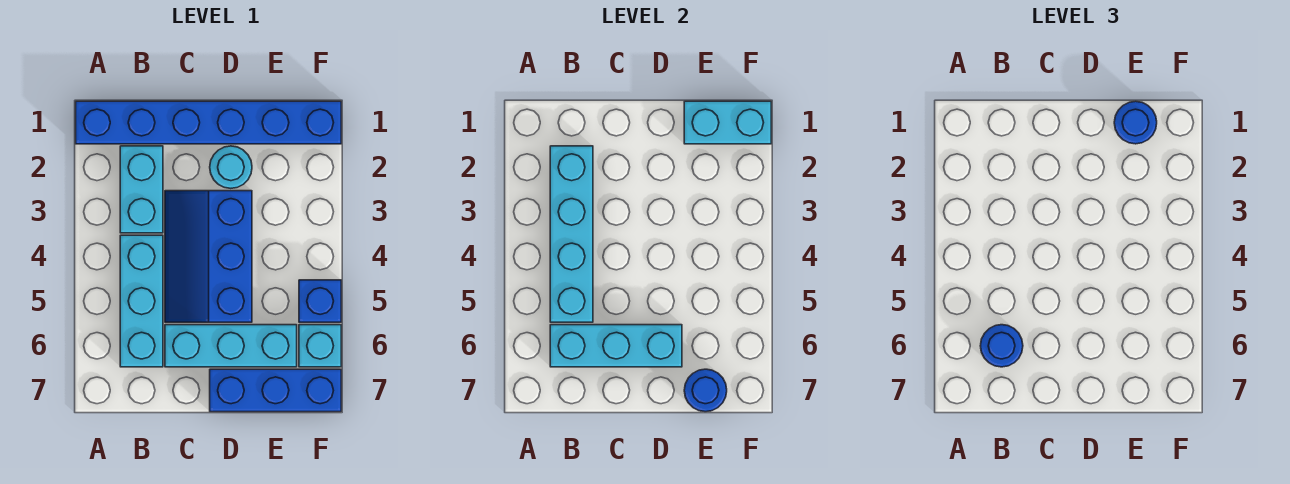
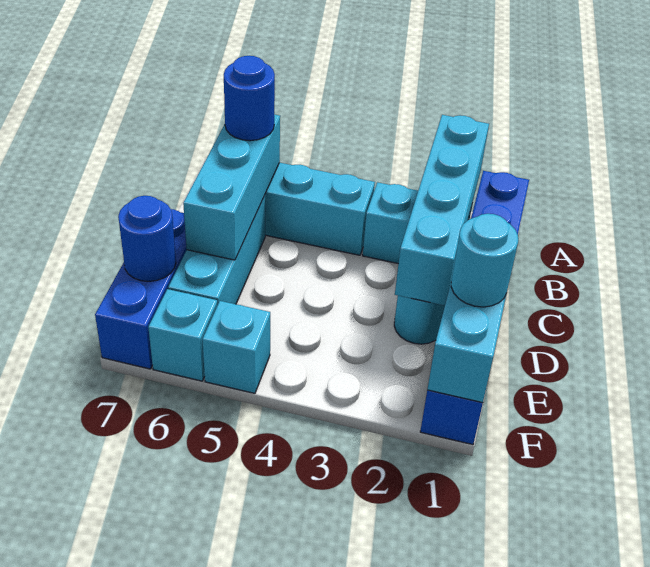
cyan brick B2:B5 level 2 -> cyan brick A2:D2 level 2
blue slope C3:D5 level 1 top D -> none
blue round brick E1 level 3 -> cyan round brick E1 level 3
blue brick F5 level 1 -> cyan brick F5 level 1

